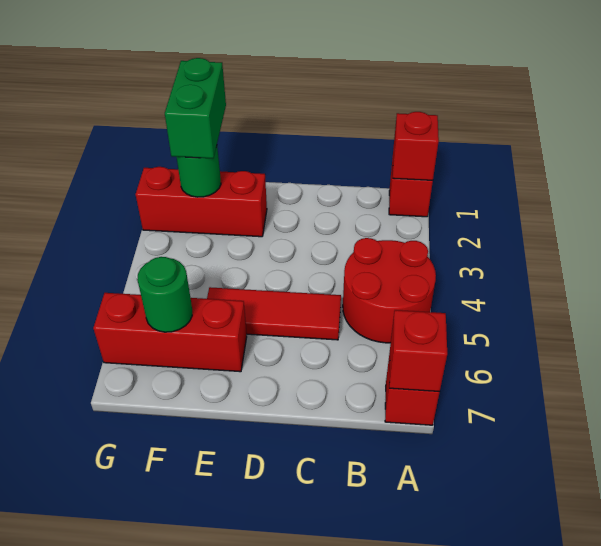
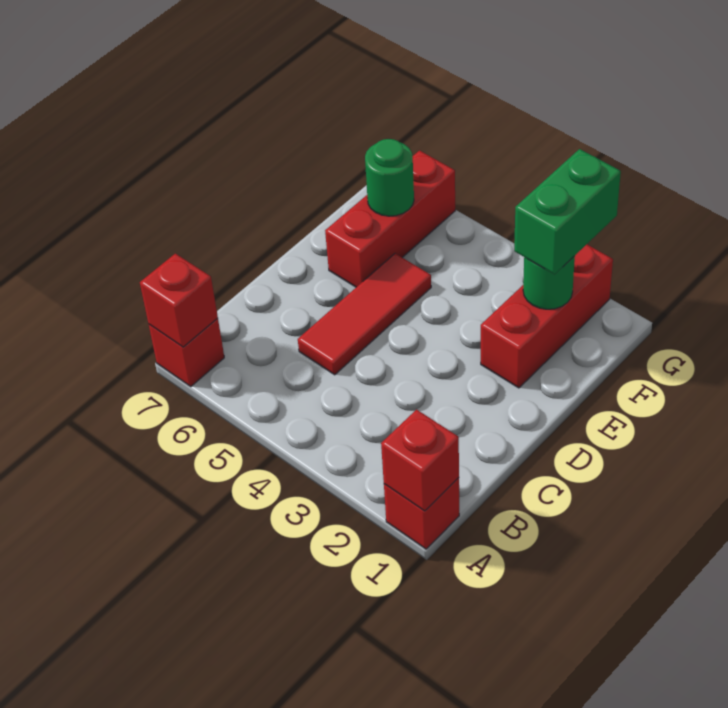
red round brick A4:B5 level 1 -> none
green brick F1:F2 level 3 -> green brick F2:G2 level 3

